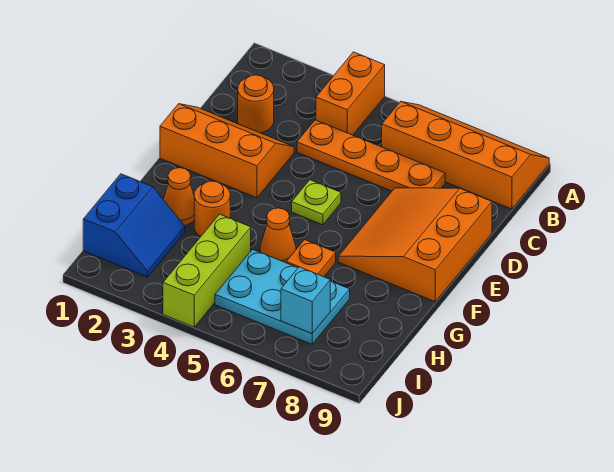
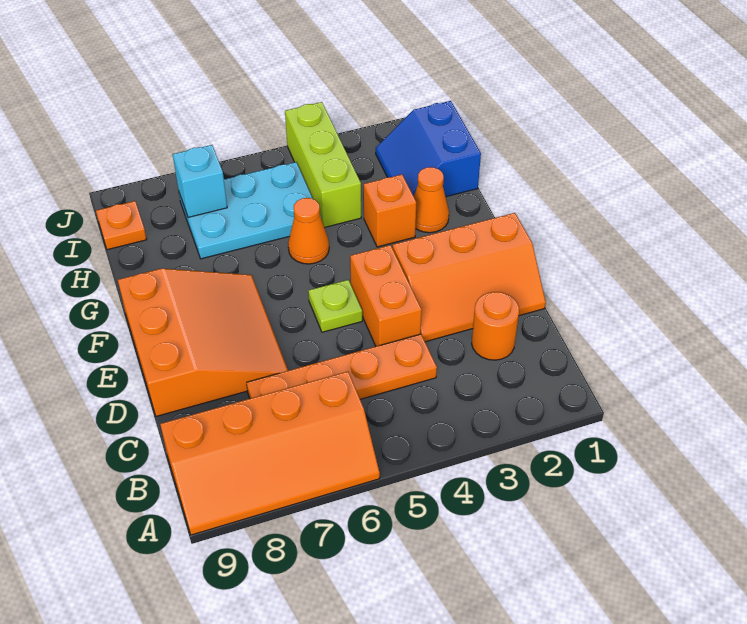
orange brick A4:B4 level 1 -> orange brick D4:E4 level 1
orange round brick G3 level 1 -> orange brick G3 level 1
orange plate G6 level 1 -> orange plate I9 level 1

